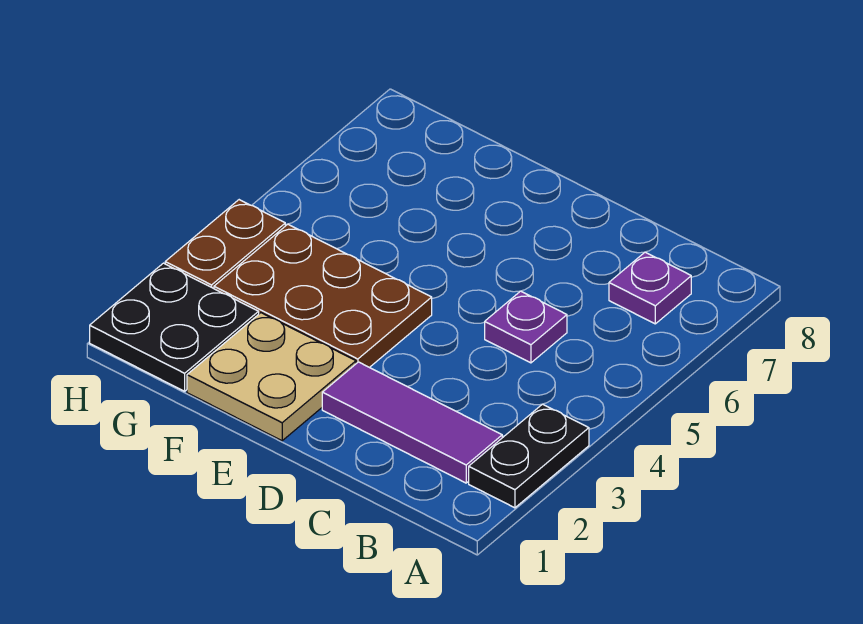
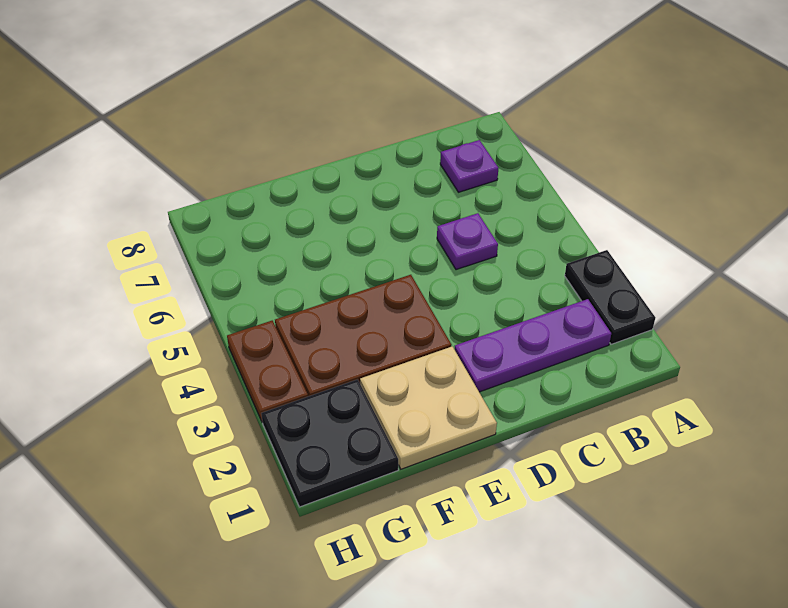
purple tile B2:D2 level 1 -> purple plate B2:D2 level 1

